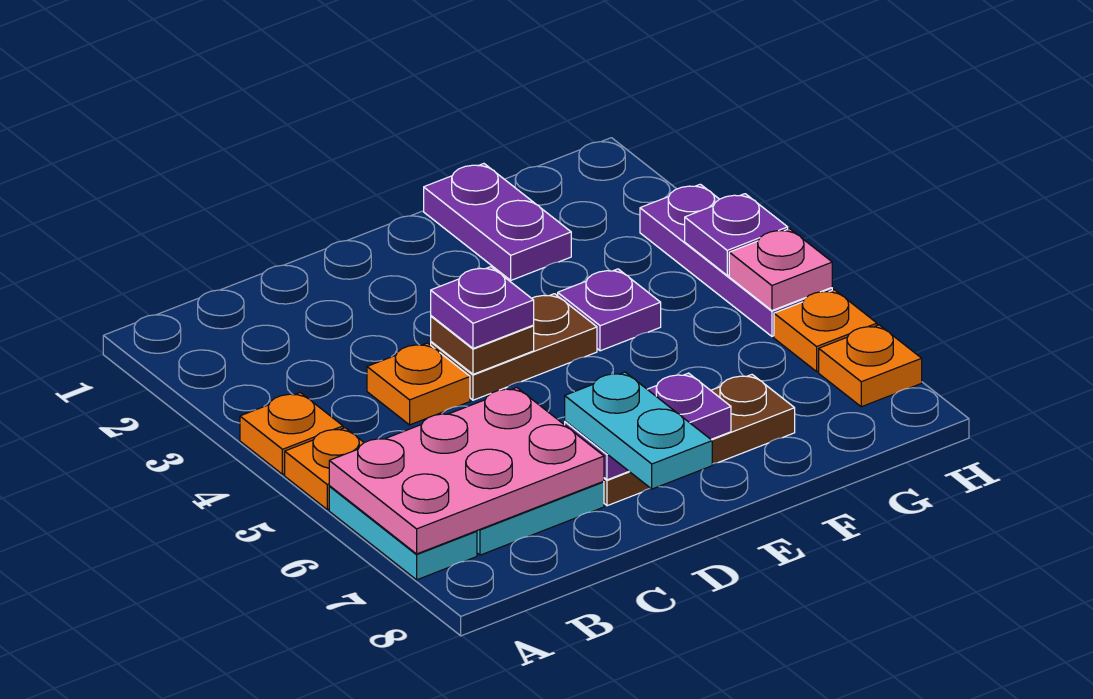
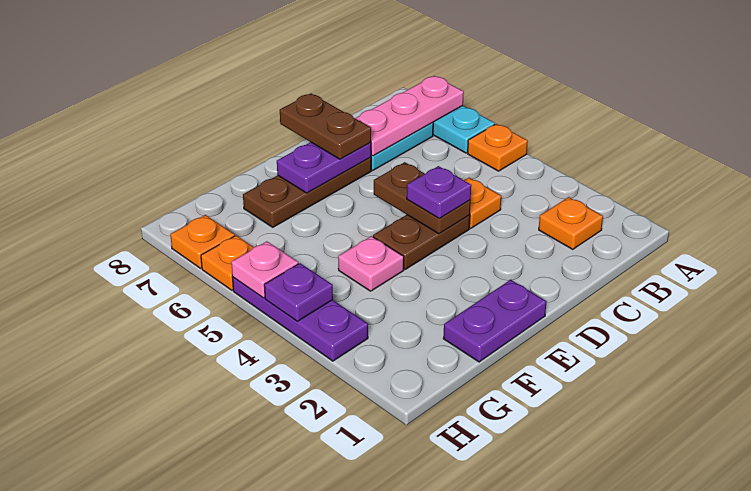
orange plate A4 level 1 -> orange plate B2 level 1
pink plate A6:C7 level 2 -> pink plate A7:C7 level 2
brown plate D4 level 2 -> brown plate D4:D5 level 2
cyan plate D7:D8 level 3 -> brown plate D7:D8 level 3
purple plate F1:F2 level 1 -> purple plate E1:F1 level 1
purple plate F4 level 1 -> pink plate F4 level 1

